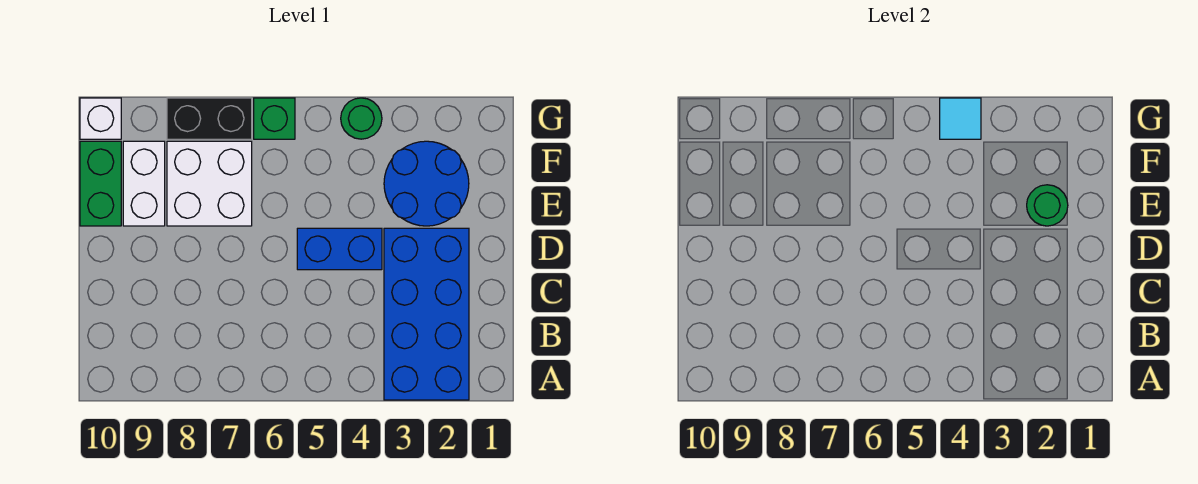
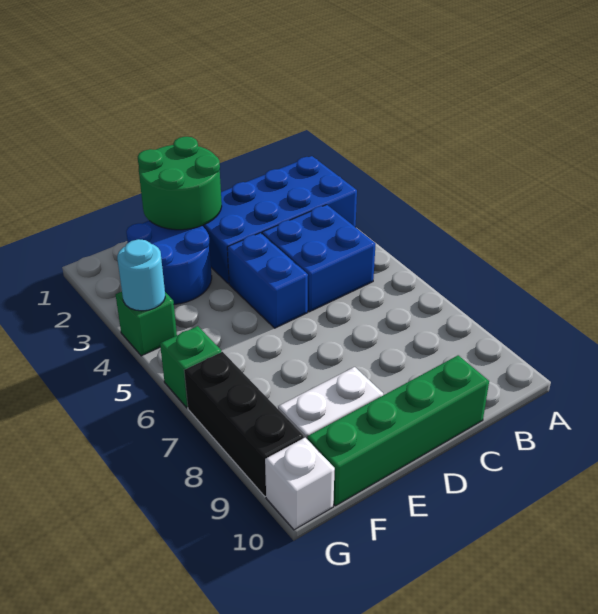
none -> blue brick B4:C5 level 1
green round brick E2 level 2 -> green round brick D1:E2 level 2
white brick E7:F8 level 1 -> none
green brick E10:F10 level 1 -> green brick C10:F10 level 1
green round brick G4 level 1 -> green brick G4 level 1
cyan tile G4 level 2 -> cyan round brick G4 level 2
black brick G7:G8 level 1 -> black brick G7:G9 level 1

